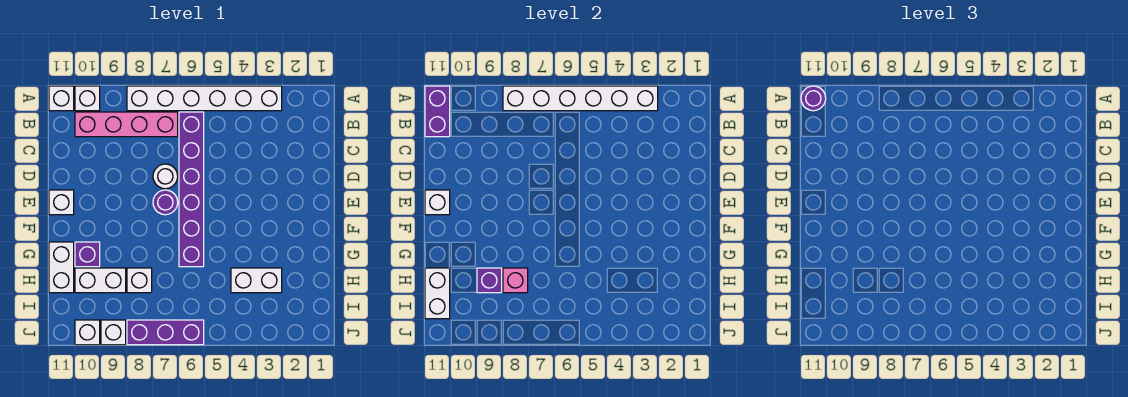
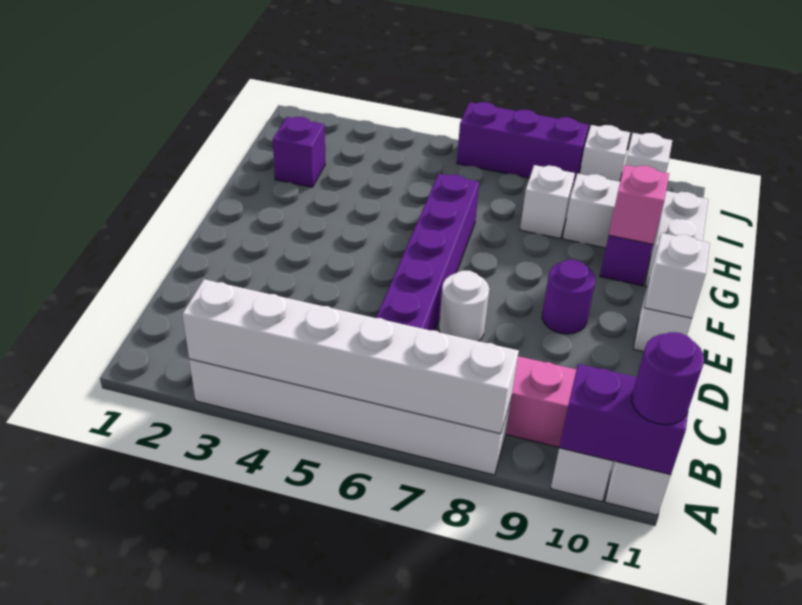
purple brick A11:B11 level 2 -> purple brick A10:A11 level 2
purple round brick E7 level 1 -> purple round brick E9 level 1
white brick H3:H4 level 1 -> none
pink brick H8 level 2 -> pink brick G10 level 2
purple brick H9 level 2 -> purple brick H2 level 1
white brick H11:I11 level 2 -> none

